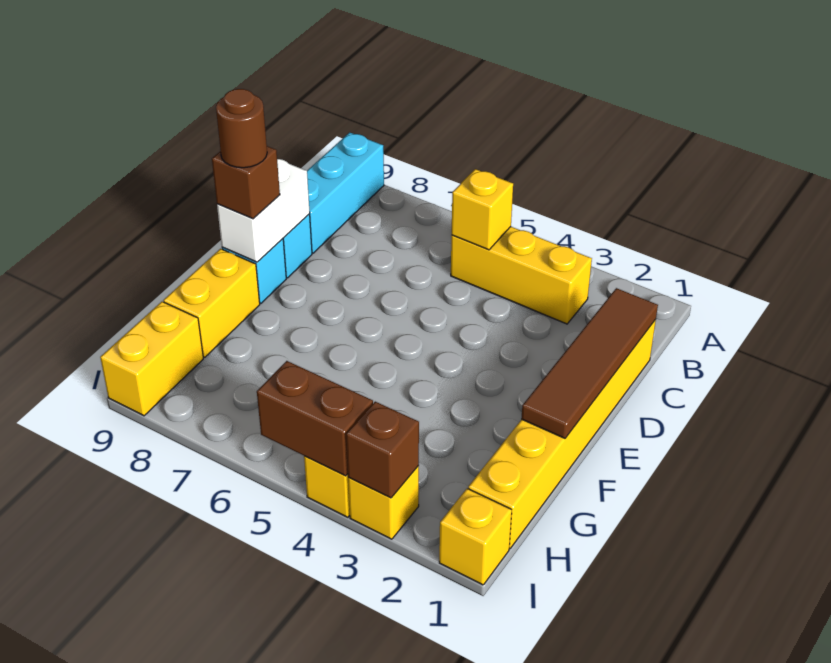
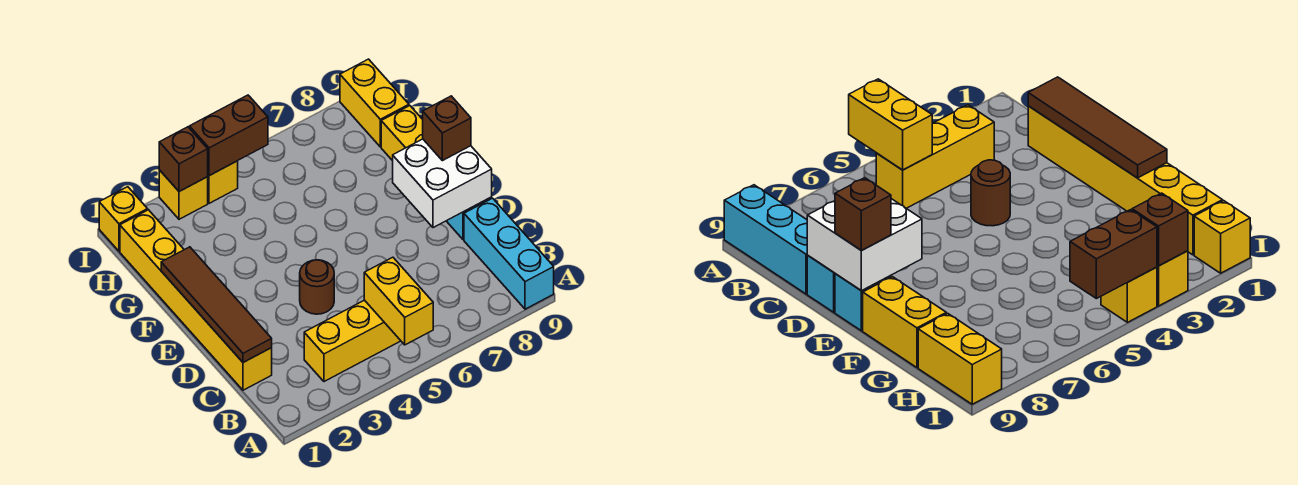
yellow brick B5 level 2 -> yellow brick A5:B5 level 2
white brick D9:E9 level 2 -> white brick D8:E9 level 2
brown round brick E9 level 4 -> brown round brick D4 level 1

